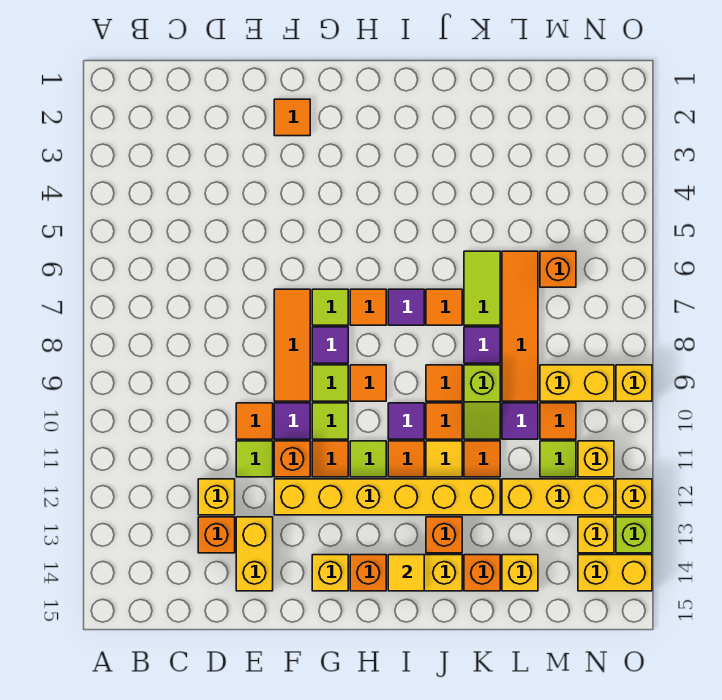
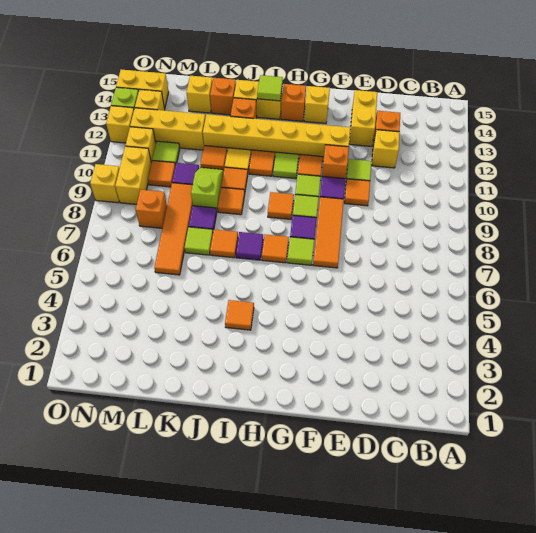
orange tile F2 level 1 -> orange tile I4 level 1
purple tile I10 level 1 -> none
yellow tile I14 level 2 -> lime tile I14 level 2
lime tile K6:K7 level 1 -> lime tile K7 level 1
orange brick M6 level 1 -> orange brick M8 level 1
yellow brick M9:N9 level 1 -> yellow brick N9:N10 level 1

